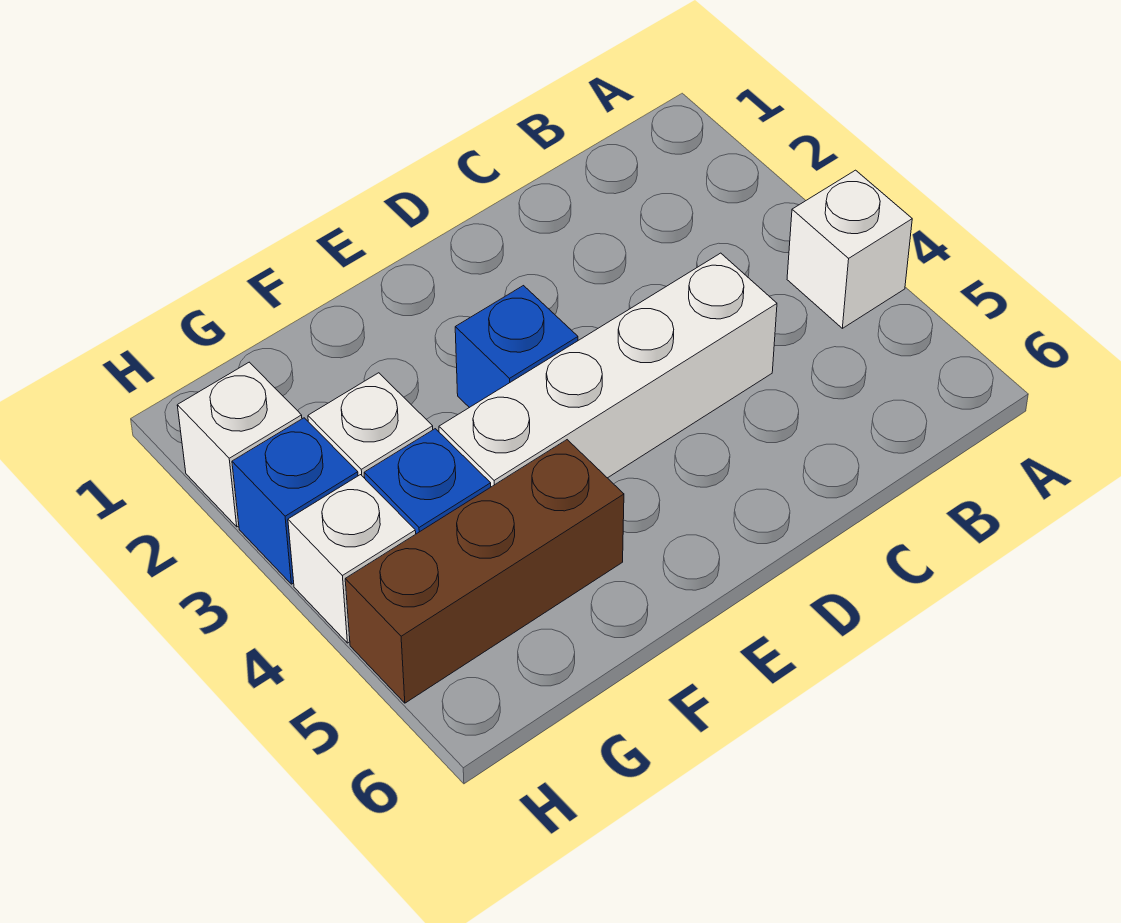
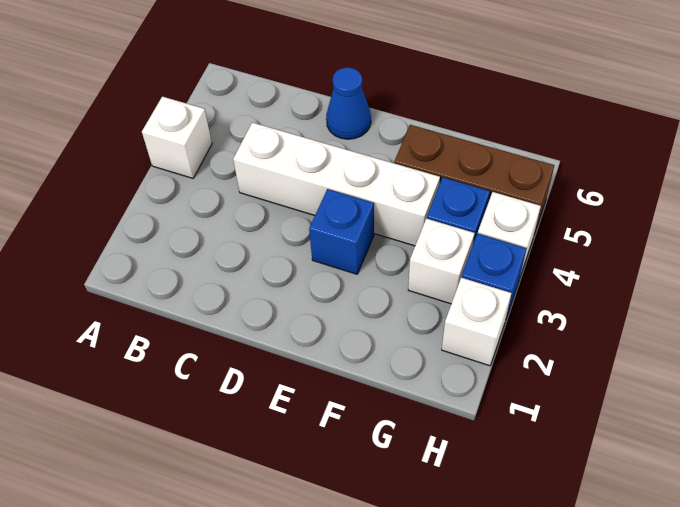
none -> blue cone D6 level 1

